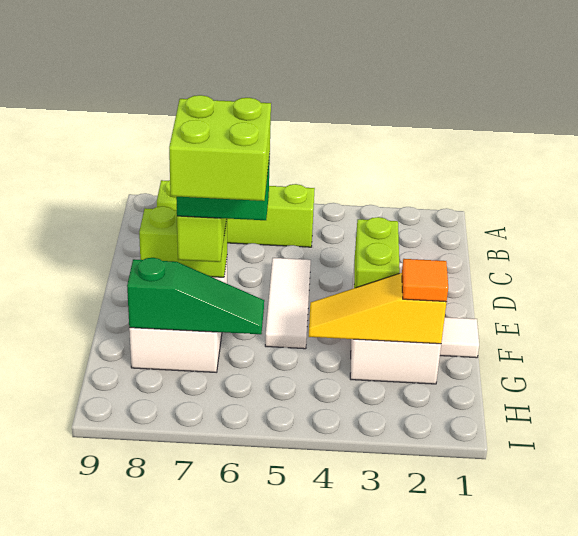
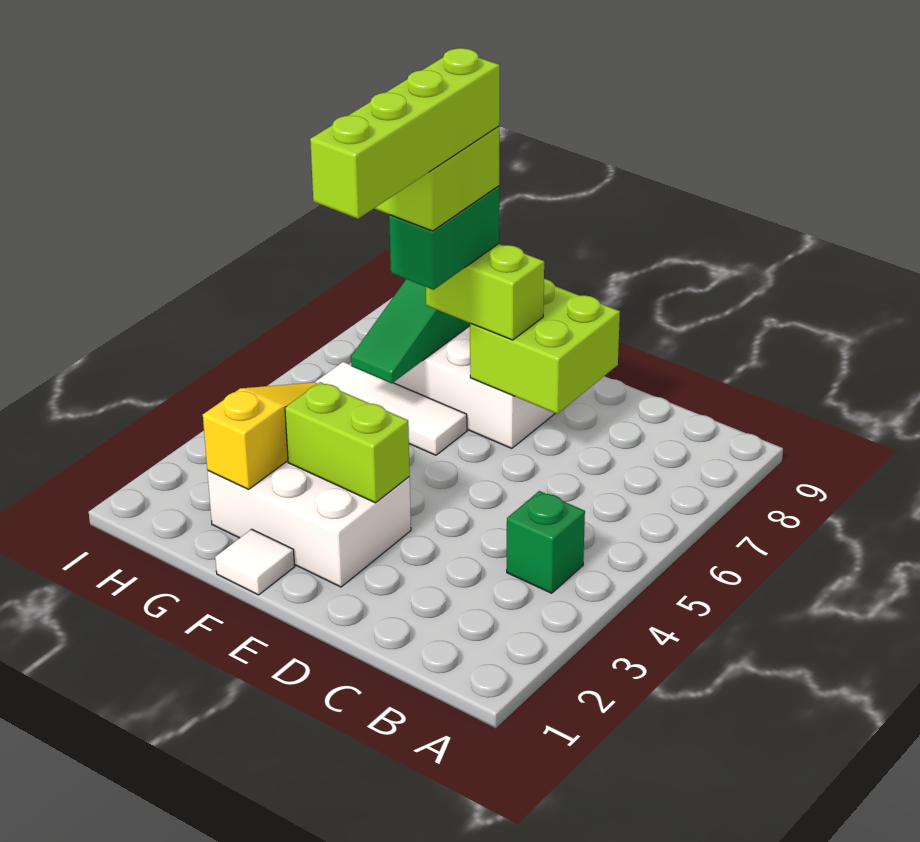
none -> green brick B4 level 1
lime brick B5:B8 level 1 -> lime brick F4:F7 level 6
white tile D5:F5 level 1 -> white tile F6:H6 level 1
lime brick E7:E8 level 2 -> lime brick D7:E8 level 2
orange tile G2 level 3 -> none

